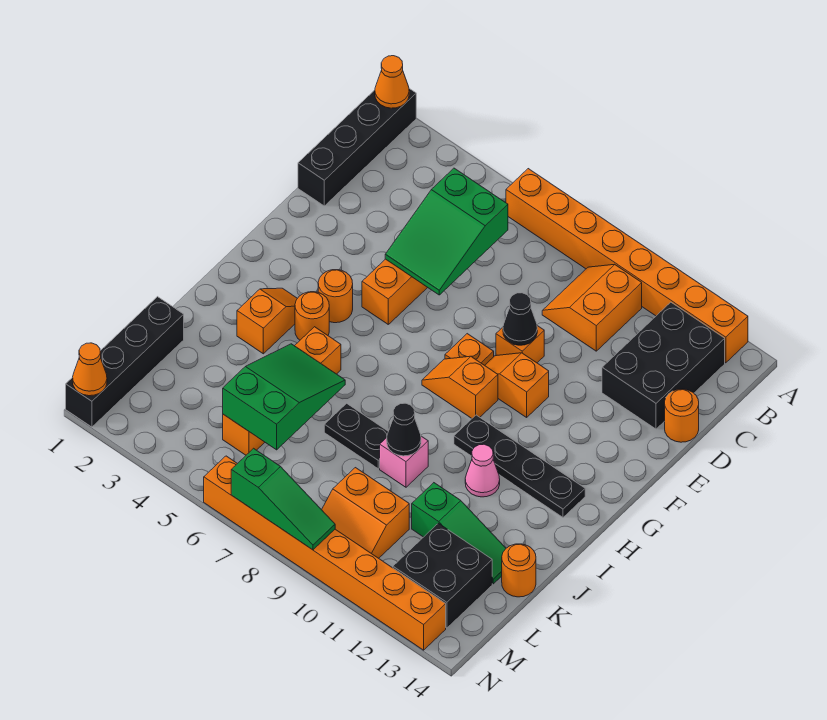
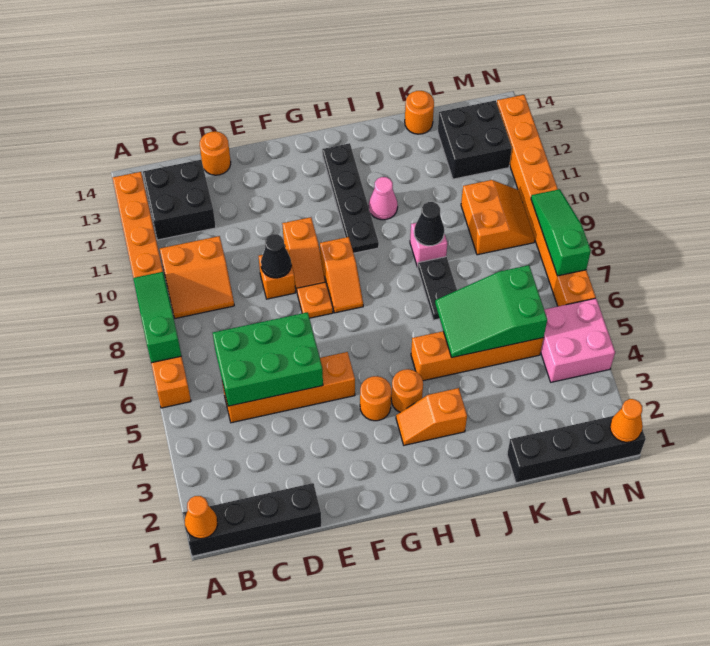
black brick B12:D13 level 1 -> black brick B12:C13 level 1
green slope C5:E6 level 2 top C -> green brick C5:E6 level 2
green slope K11:K13 level 1 top 11 -> green slope A7:A9 level 2 top 7
none -> pink brick M4:N5 level 1

